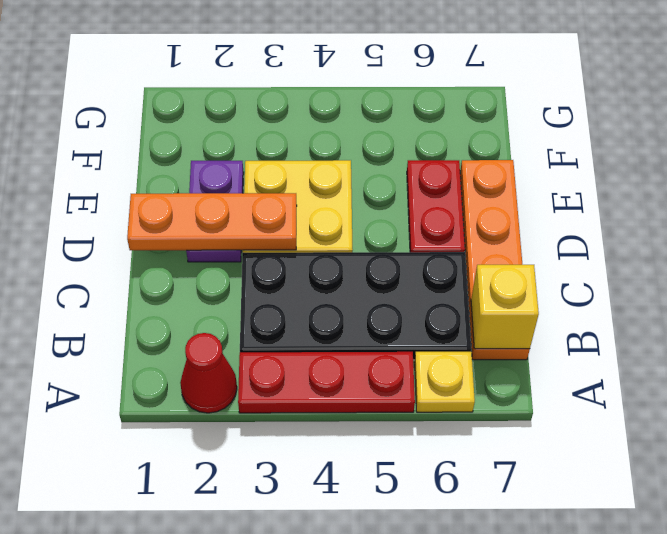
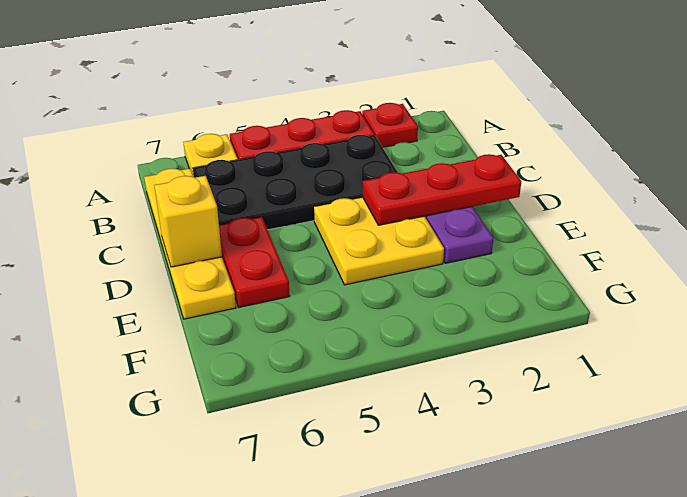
red cone A2 level 1 -> red plate A2 level 1
orange plate B7:E7 level 1 -> yellow plate B7:E7 level 1
yellow brick B7 level 2 -> yellow brick D7 level 2
orange plate D1:D3 level 2 -> red plate D1:D3 level 2

